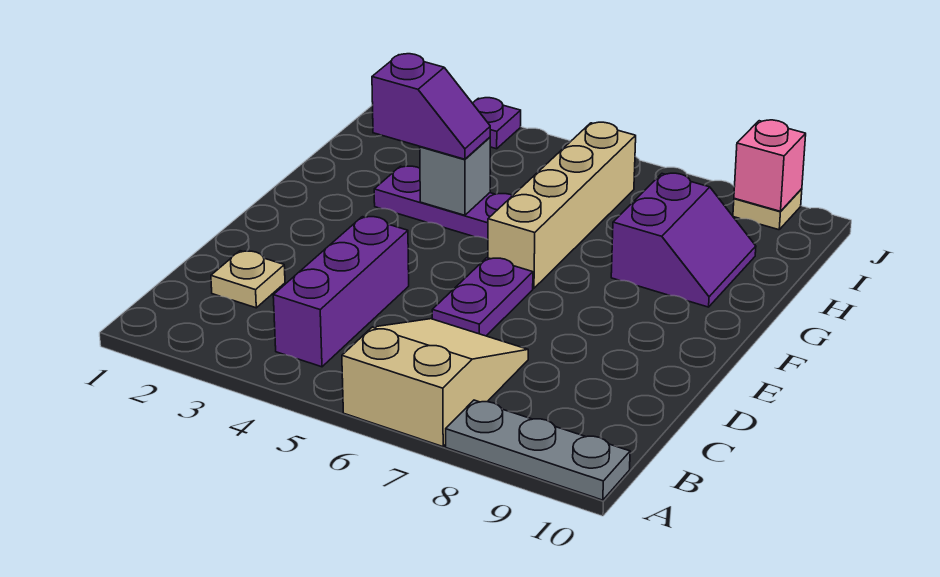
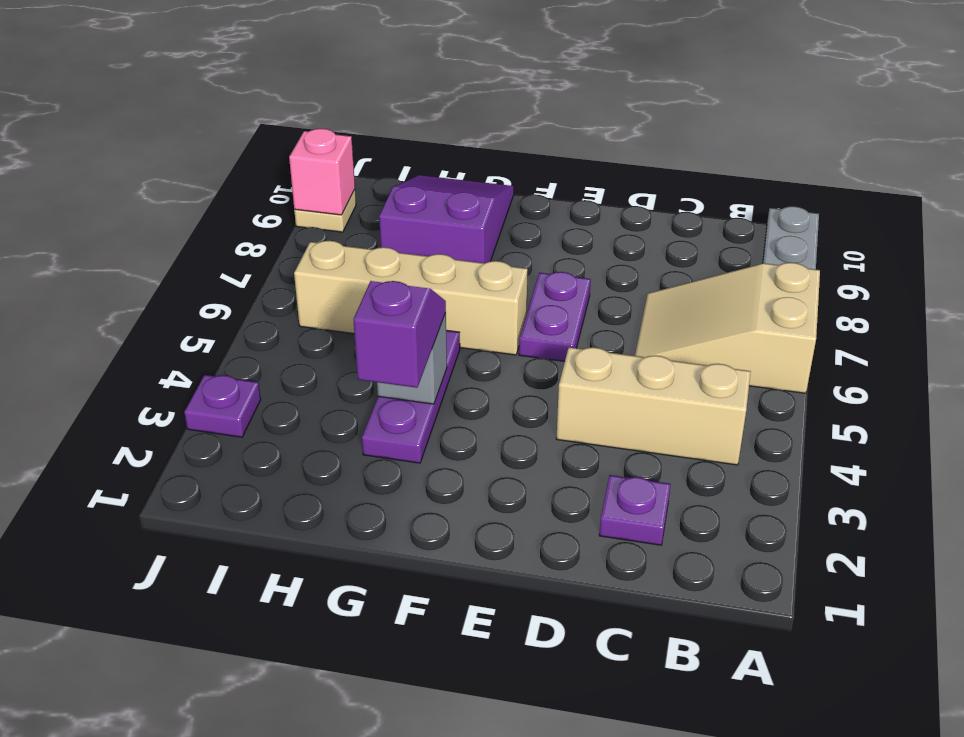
purple brick B4:D4 level 1 -> tan brick B4:D4 level 1
tan plate C2 level 1 -> purple plate C2 level 1
purple plate D6:E6 level 1 -> purple plate E6:E7 level 1
purple slope G8:H9 level 1 top 8 -> purple slope G8:H10 level 1 top 8

